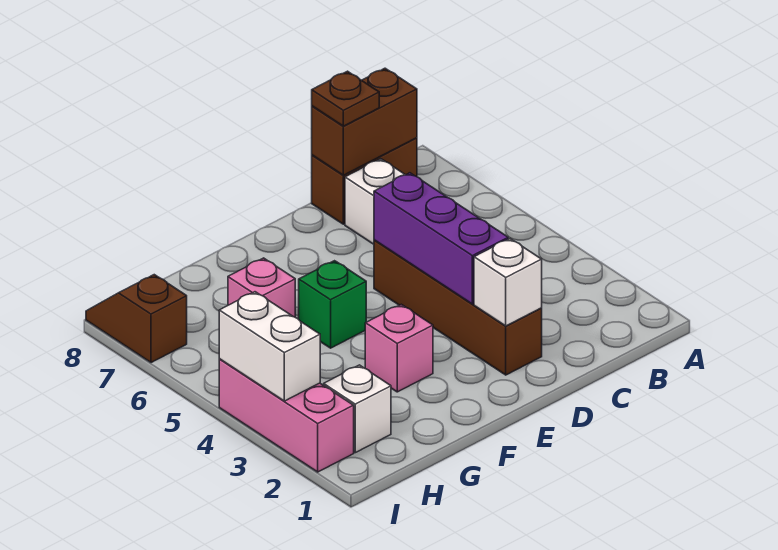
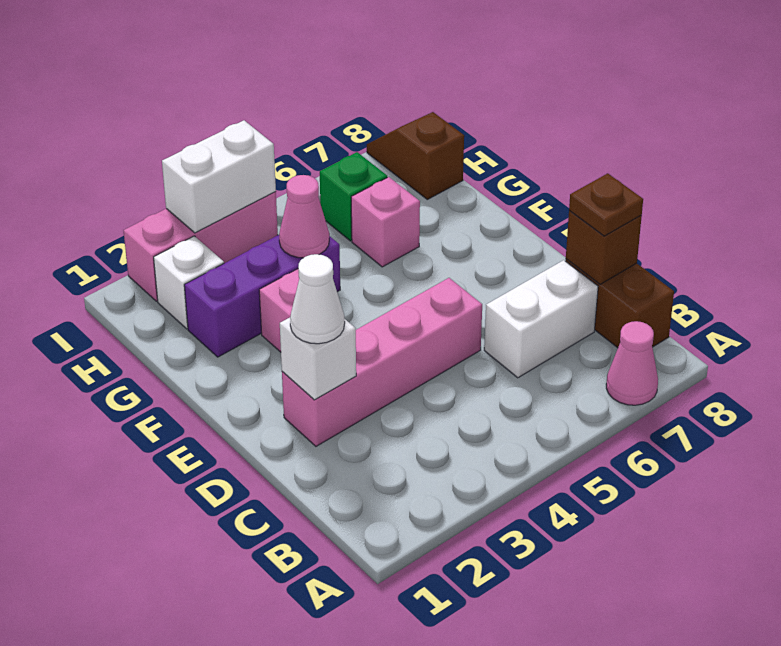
none -> pink cone A7 level 1
brown brick B8:C8 level 2 -> brown brick C8 level 2
brown brick D2:D5 level 1 -> pink brick D2:D5 level 1
none -> white cone D2 level 3
purple brick D3:D5 level 2 -> purple brick G2:G4 level 1
green brick F5 level 1 -> green brick H6 level 1
none -> pink cone G4 level 2
brown slope I7:I8 level 1 top 7 -> brown slope H8:I8 level 1 top H

